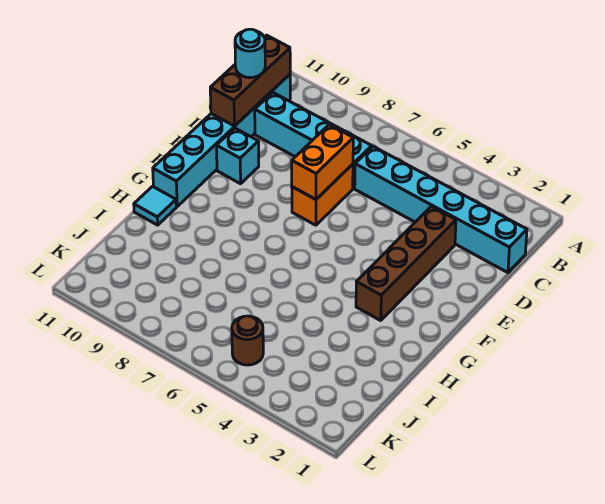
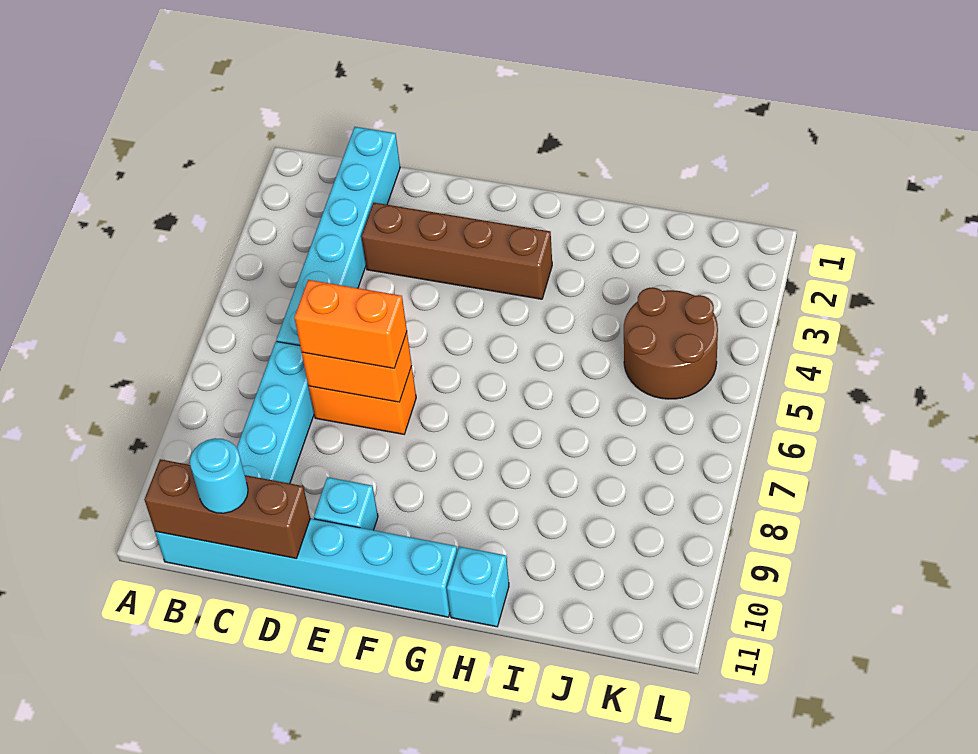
none -> orange brick D7:E7 level 3
cyan tile H11 level 1 -> cyan brick H11 level 1
brown round brick K5 level 1 -> brown round brick J4:K5 level 1

